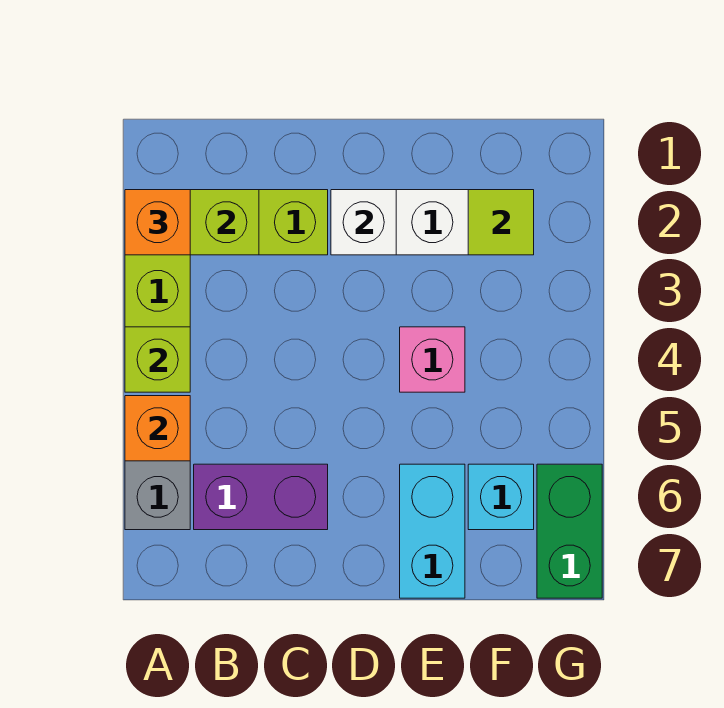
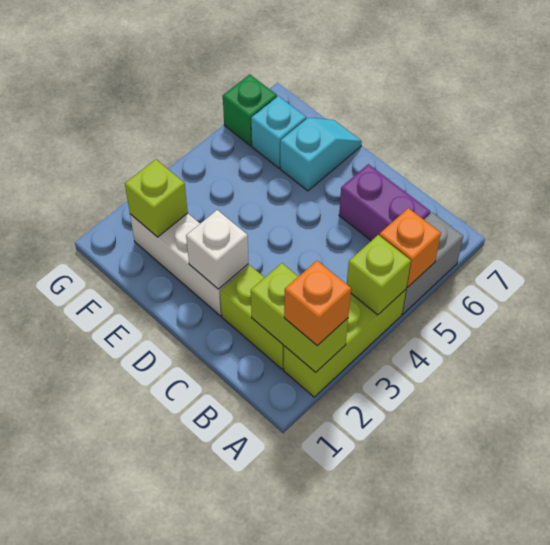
pink brick E4 level 1 -> none
cyan brick E6:E7 level 1 -> cyan slope E6:E7 level 1 top 6
lime tile F2 level 2 -> lime brick F2 level 2
green brick G6:G7 level 1 -> green brick G6 level 1

